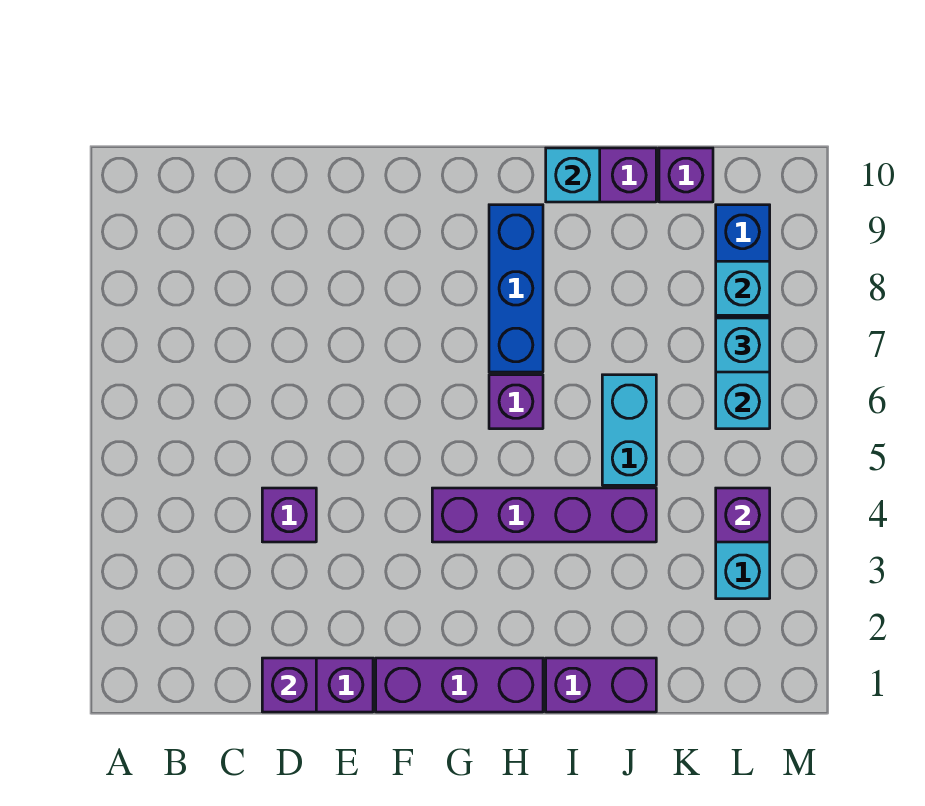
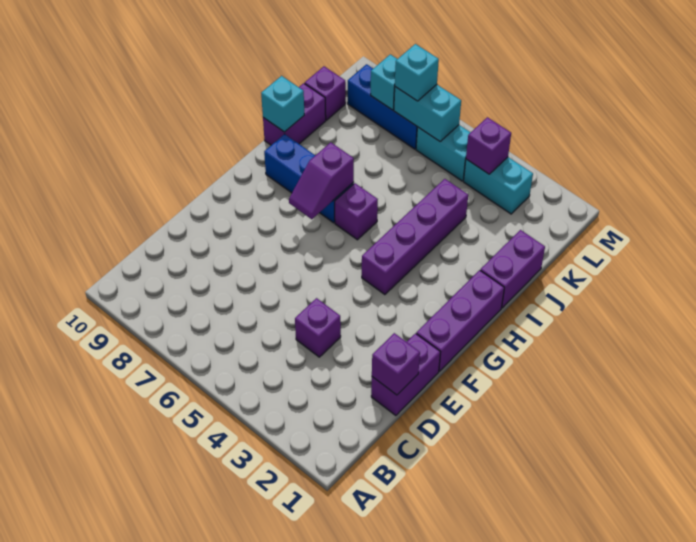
none -> purple slope G7:H7 level 2 top H
cyan brick J5:J6 level 1 -> cyan brick L5:L6 level 1

